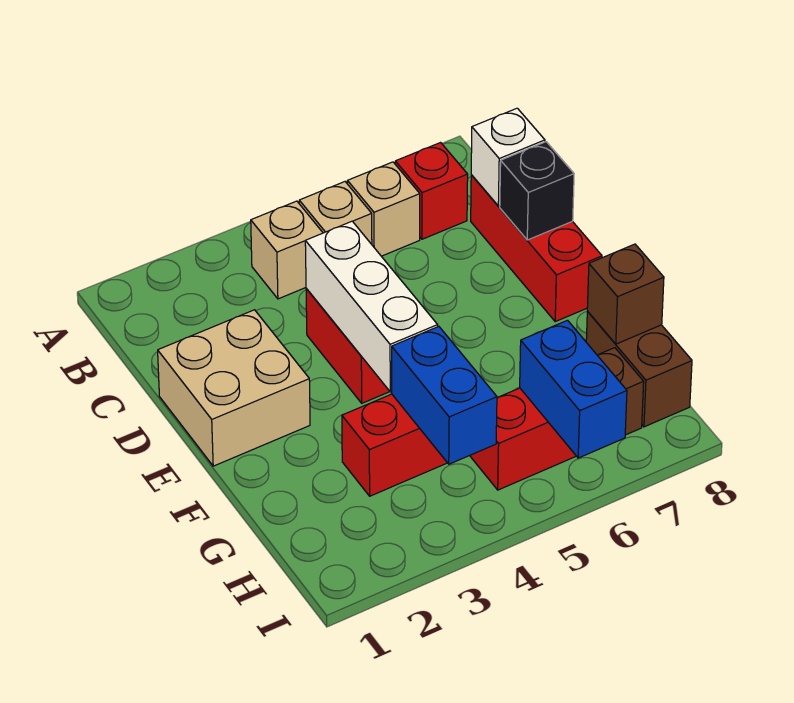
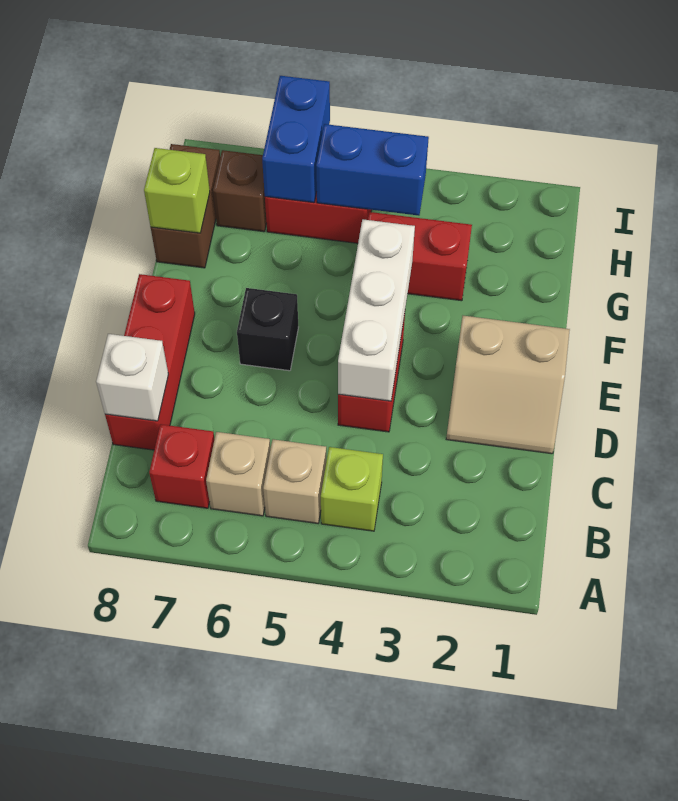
tan brick B4 level 1 -> lime brick B4 level 1
tan brick D1:E2 level 1 -> tan slope D1:E2 level 1 top E
black brick D8 level 2 -> black brick E6 level 1
blue brick G4:H4 level 2 -> blue brick H4:H5 level 2
brown brick G8 level 2 -> lime brick G8 level 2

